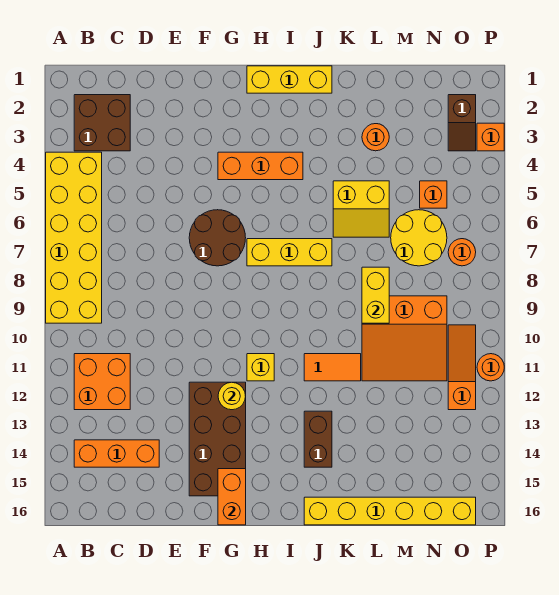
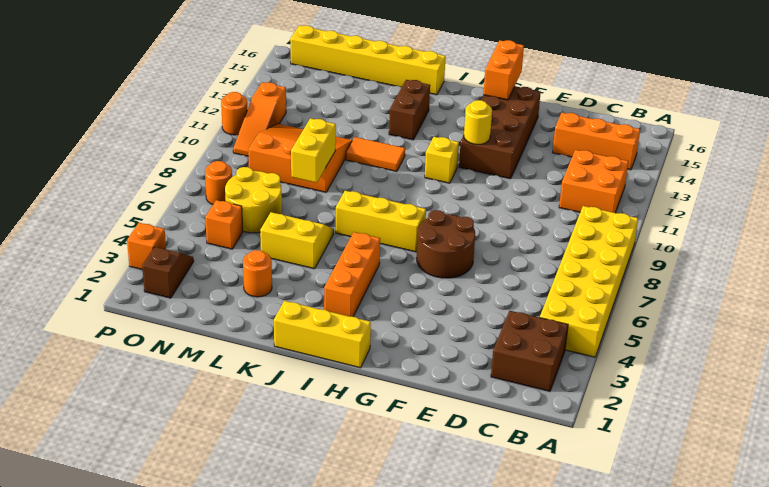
orange brick G4:I4 level 1 -> orange brick I3:I5 level 1

